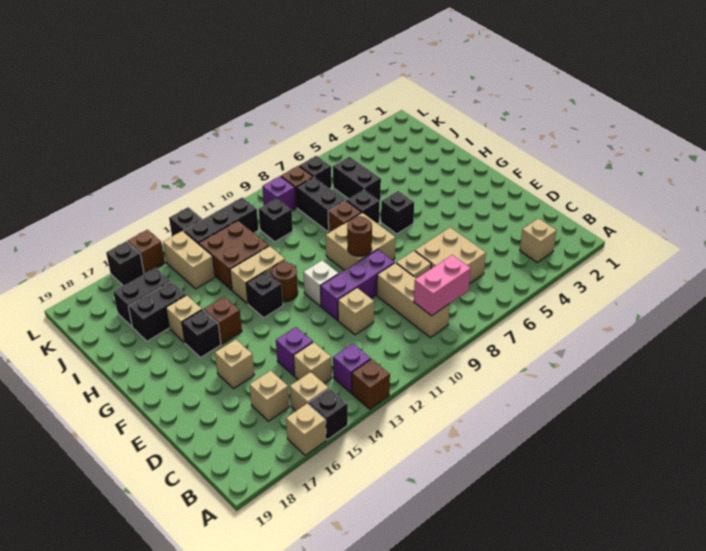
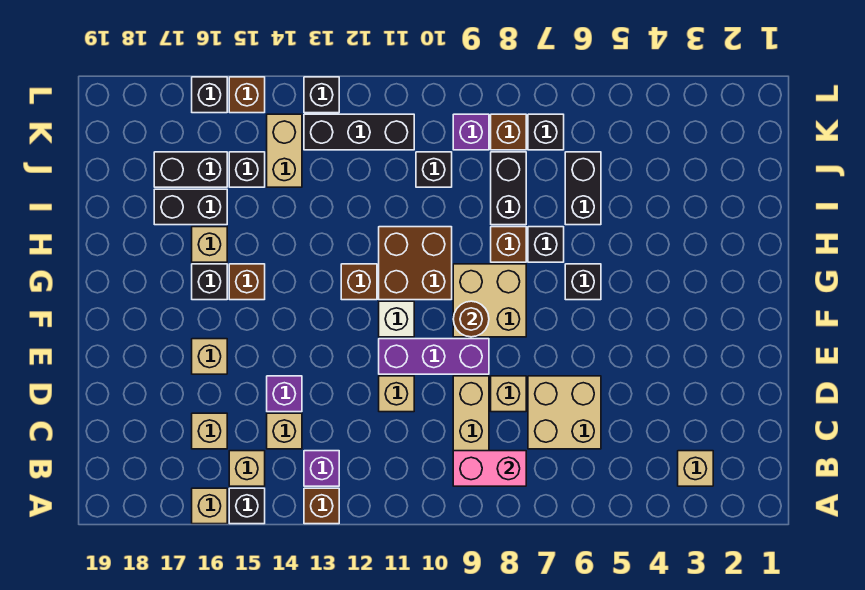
brown round brick G12 level 1 -> brown brick G12 level 1
black brick G13 level 1 -> black brick J15 level 1
tan brick H12:H13 level 1 -> none
brown brick I12:J13 level 1 -> brown brick G10:H11 level 1

